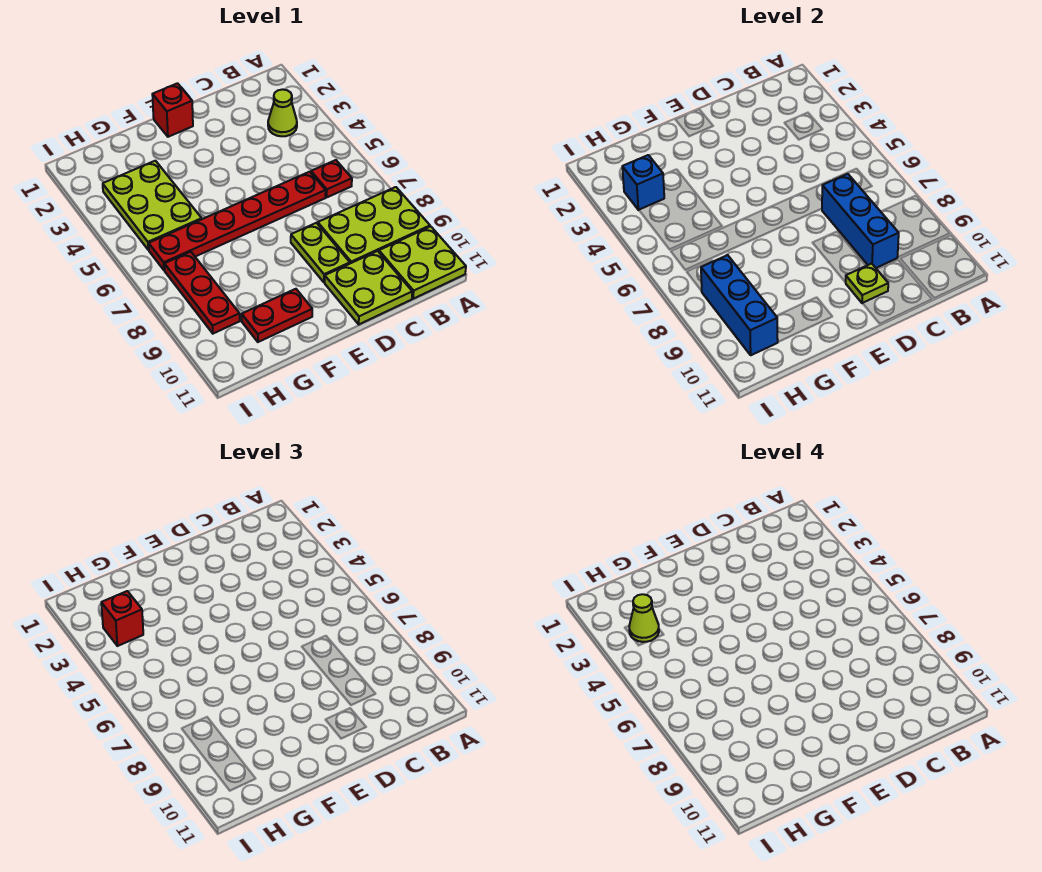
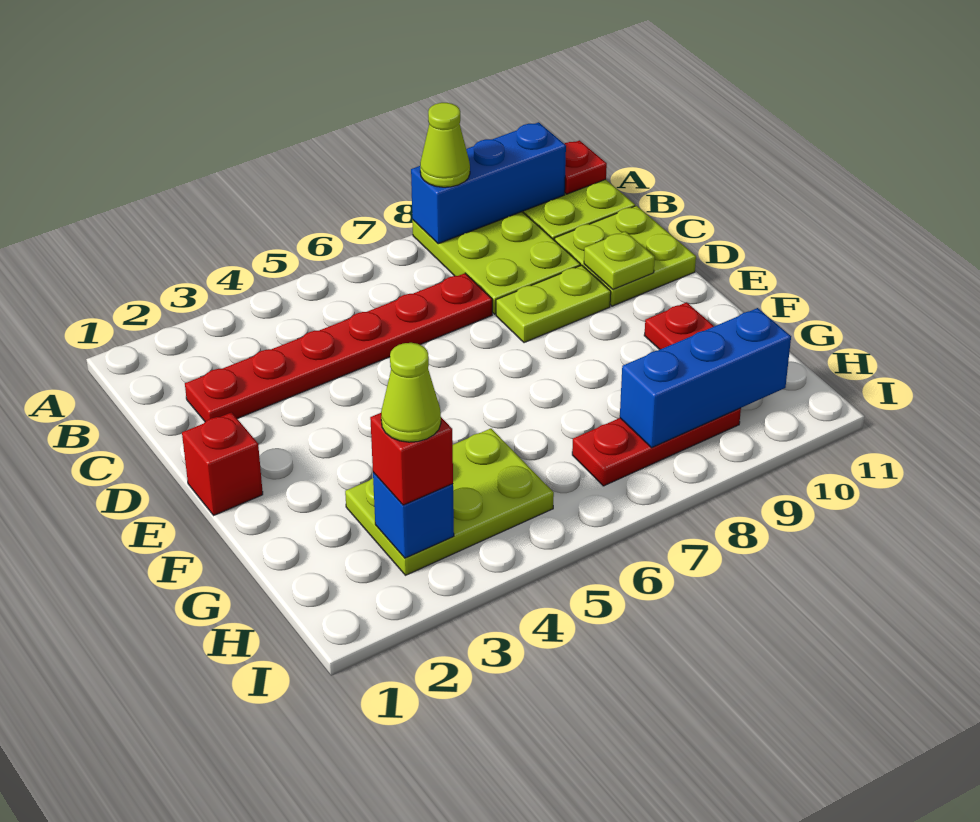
lime cone B3 level 1 -> lime cone A8 level 3
red plate B6 level 1 -> red plate A11 level 2
red plate C6:H6 level 1 -> red plate C2:C7 level 1
blue brick C7:C9 level 2 -> blue brick A8:A10 level 2

